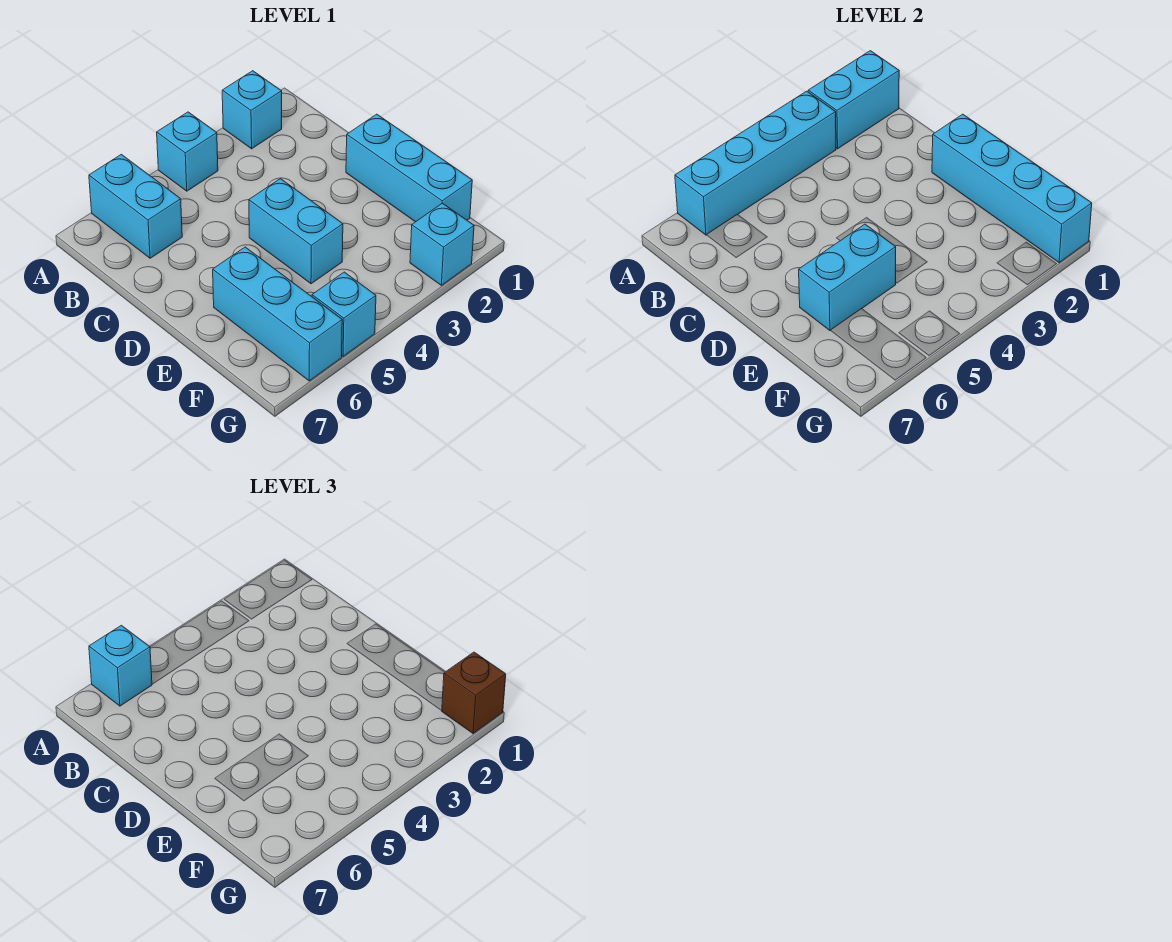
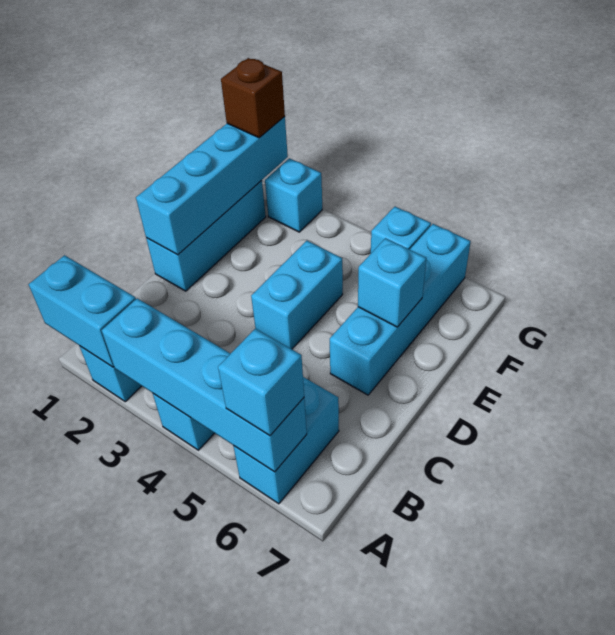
cyan brick E5:E6 level 2 -> cyan brick E6 level 2
cyan brick E6:G6 level 1 -> cyan brick D6:G6 level 1

